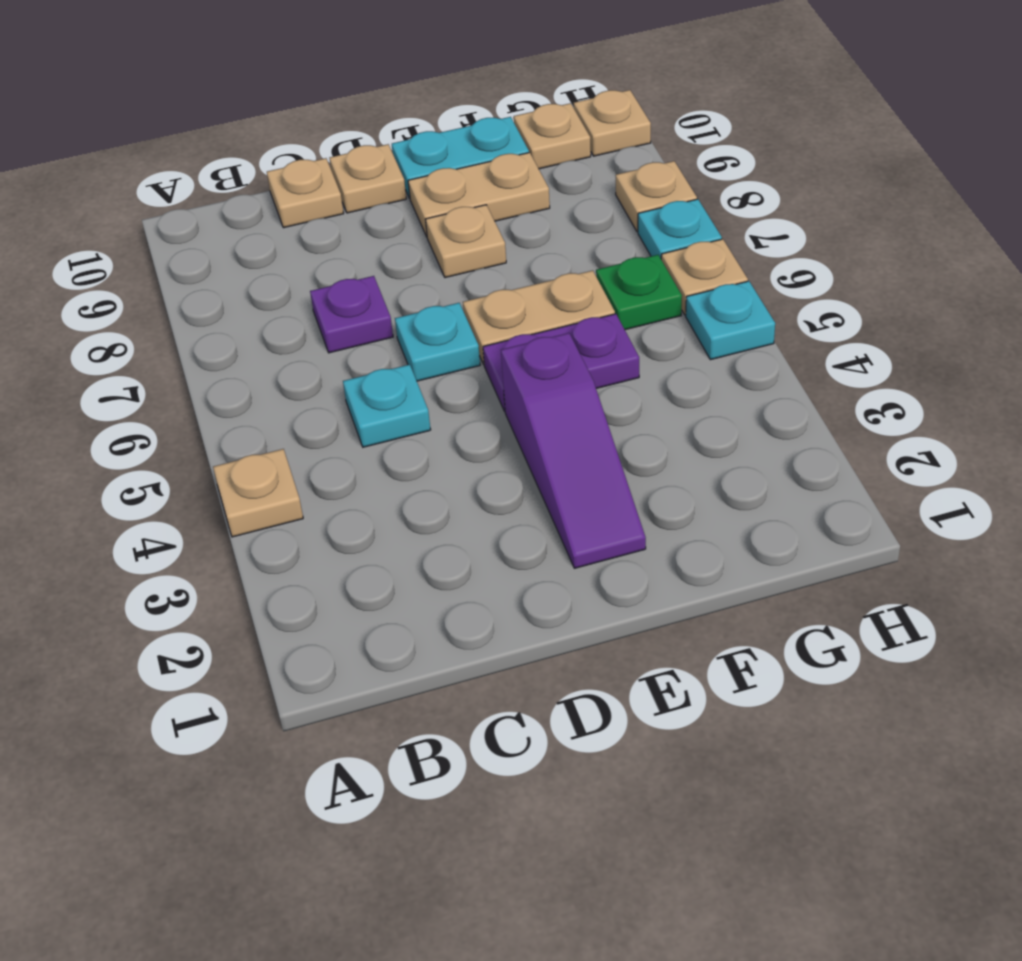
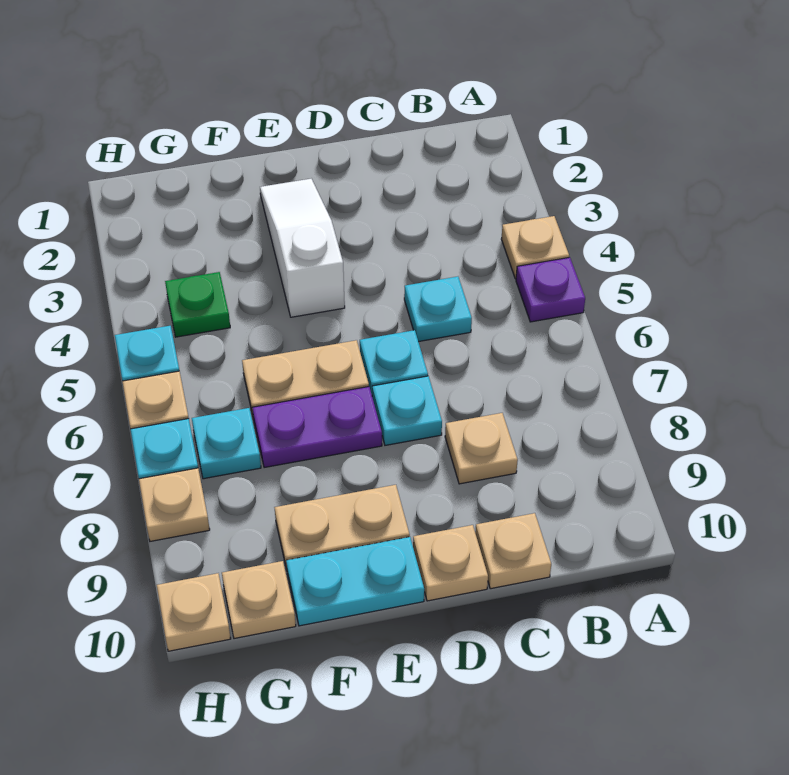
purple plate C7 level 1 -> purple plate A5 level 1
none -> cyan plate D7 level 1
purple slope E2:E4 level 1 top 4 -> white slope E2:E4 level 1 top 4
purple plate E5:F5 level 1 -> purple plate E7:F7 level 1
tan plate E8 level 1 -> tan plate C8 level 1
green plate G6 level 1 -> green plate G4 level 1
none -> cyan plate G7 level 1

